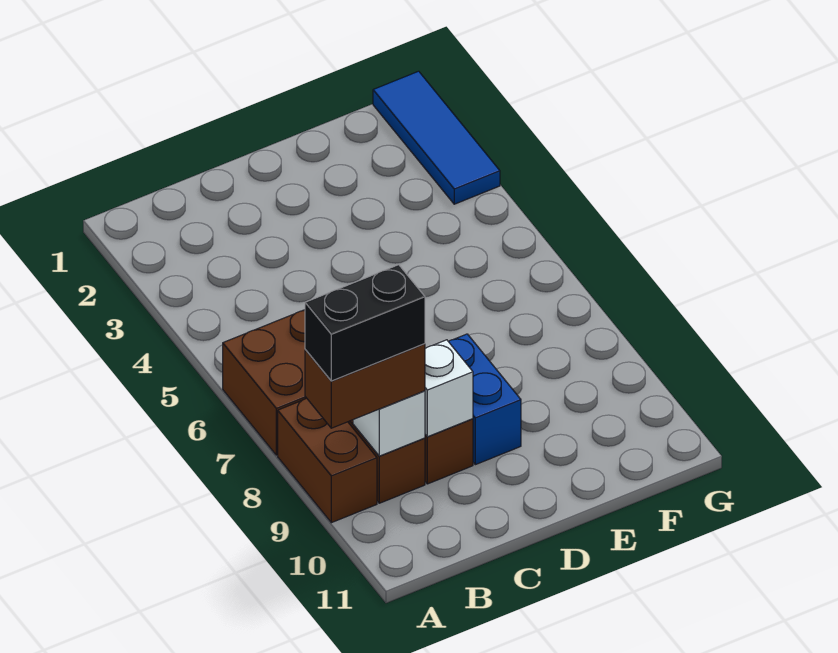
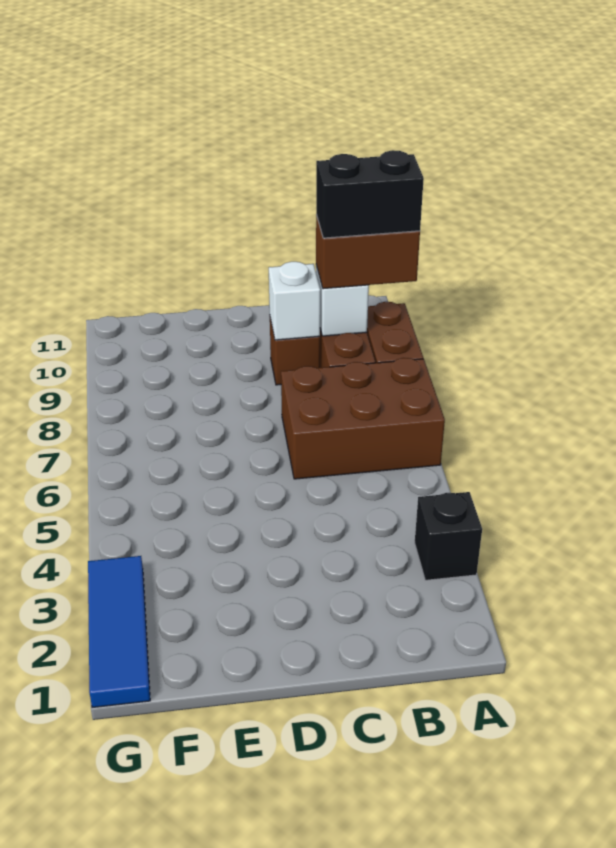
none -> black brick A3 level 1
blue brick D8:D9 level 1 -> none

